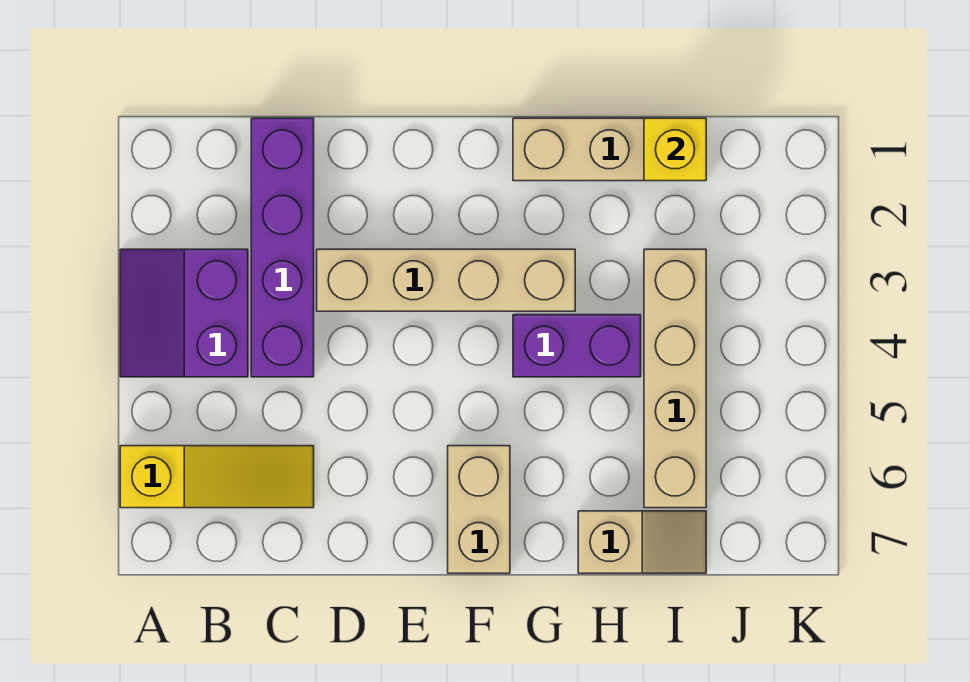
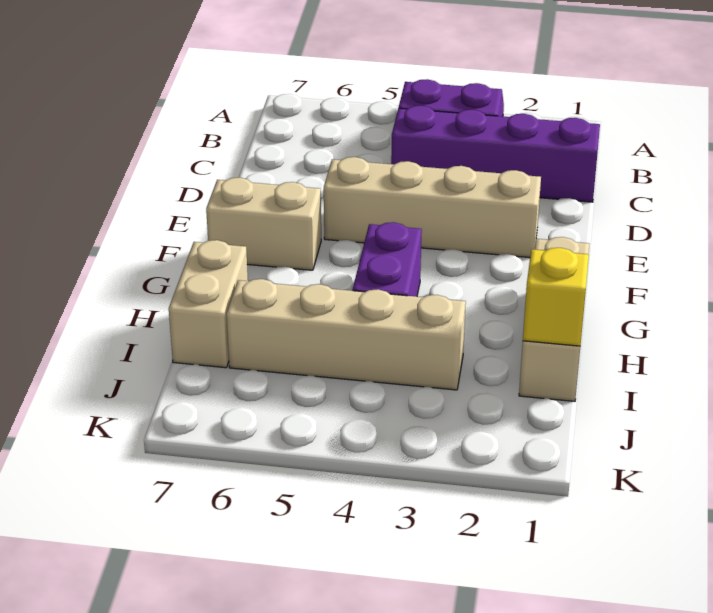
yellow slope A6:C6 level 1 top A -> none
tan brick D3:G3 level 1 -> tan brick E2:E5 level 1
tan slope H7:I7 level 1 top H -> tan brick H7:I7 level 1

